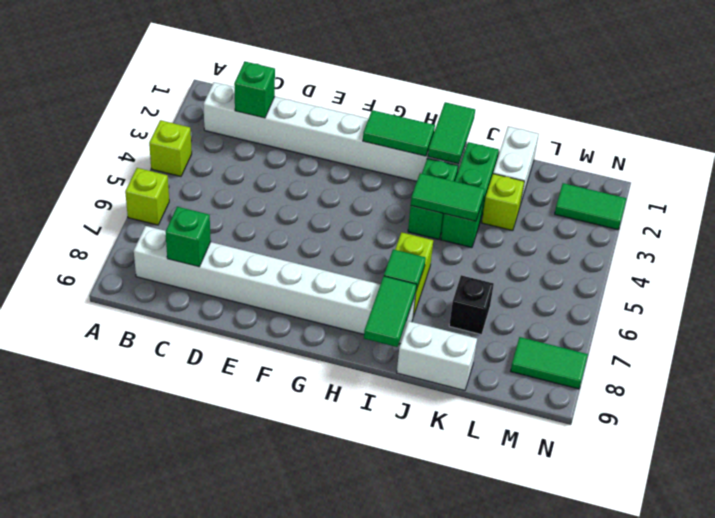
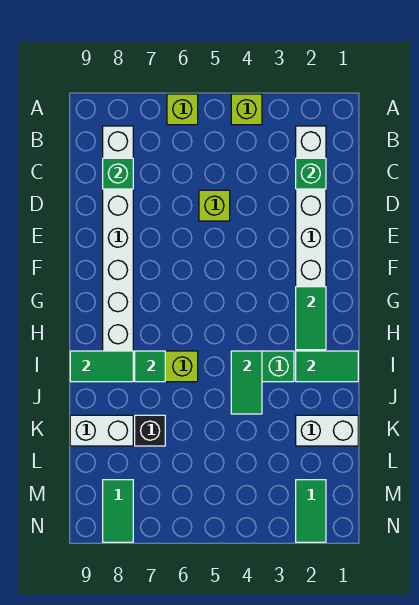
green brick J2:J4 level 1 -> none
white brick J9:K9 level 1 -> white brick K8:K9 level 1
lime brick K3 level 1 -> lime brick D5 level 1

